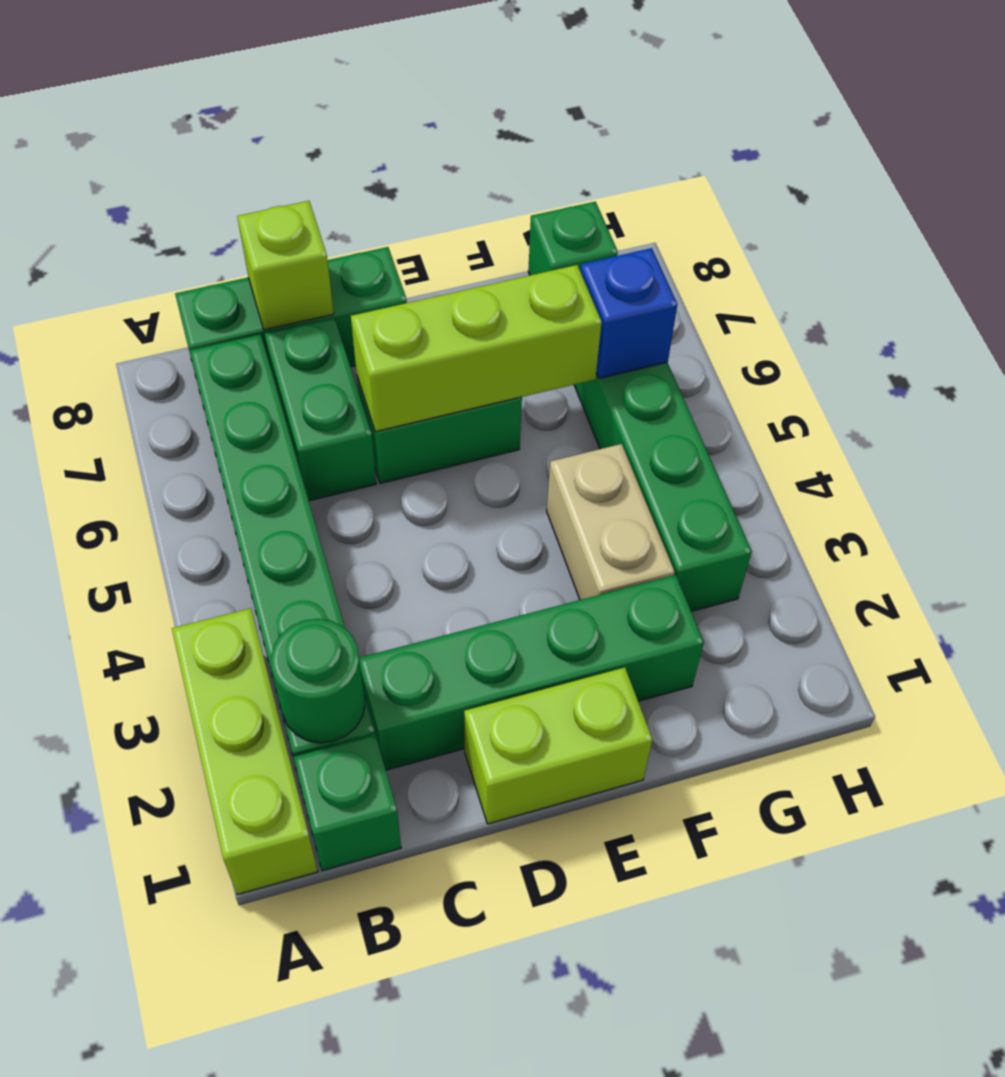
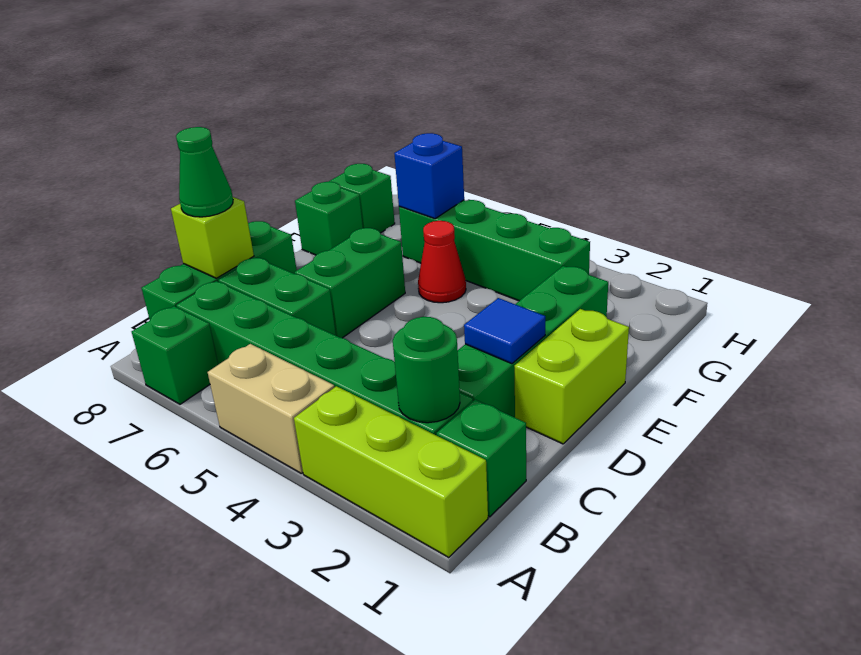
none -> green brick A7 level 1
none -> green cone C8 level 3
none -> blue tile D2 level 2
lime brick D6:F6 level 2 -> none
tan brick F3:F4 level 1 -> tan brick A4:A5 level 1
none -> red cone F5 level 1
none -> green brick F8 level 1

